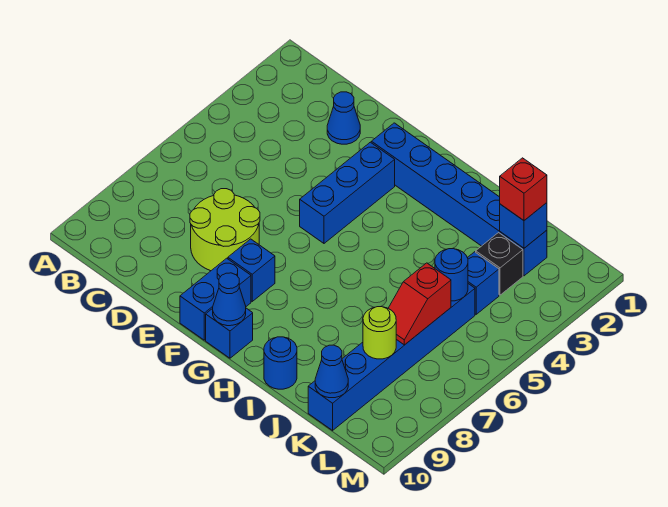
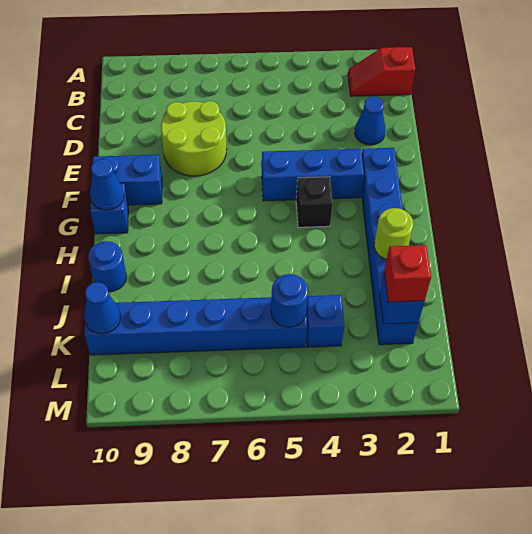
blue brick F8 level 1 -> none
black brick K3 level 1 -> black brick G4 level 1
red slope K6:K7 level 2 top 6 -> red slope B1:B2 level 1 top 1
lime round brick K8 level 2 -> lime round brick I2 level 2

